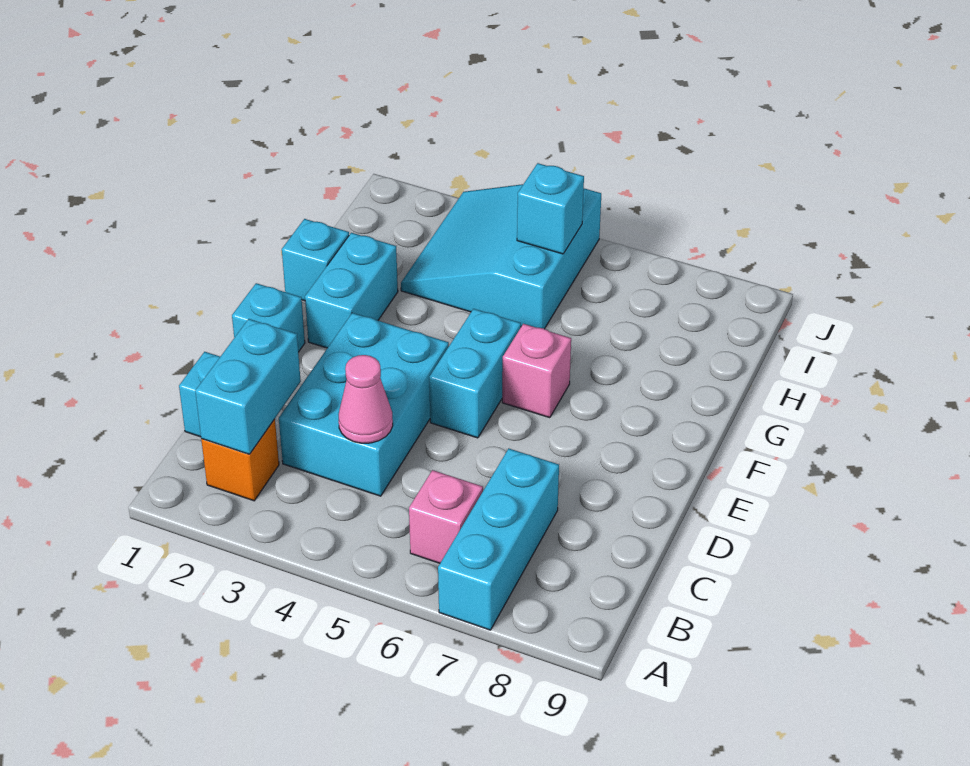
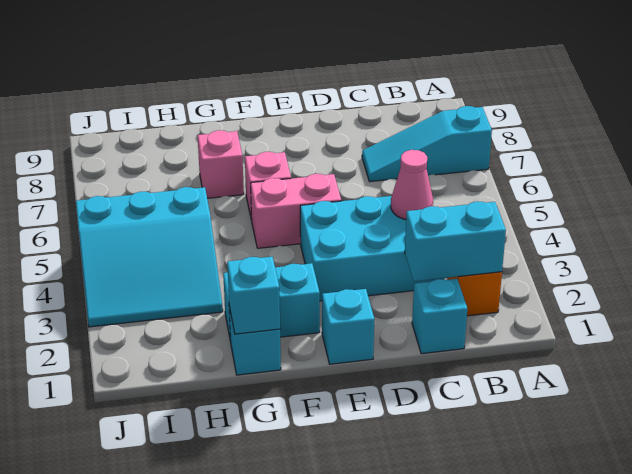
cyan brick A7:C7 level 1 -> cyan slope A7:C7 level 1 top A
pink brick B6 level 1 -> pink brick G7 level 1
cyan brick E5:F5 level 1 -> pink brick E5:F5 level 1
cyan brick I5 level 2 -> cyan brick G1 level 2

